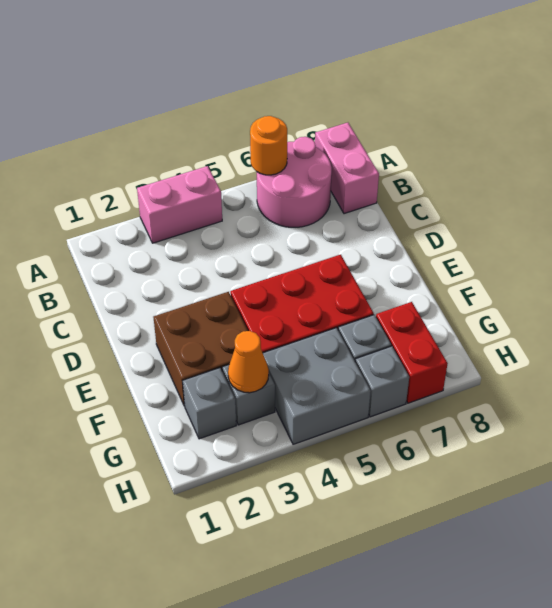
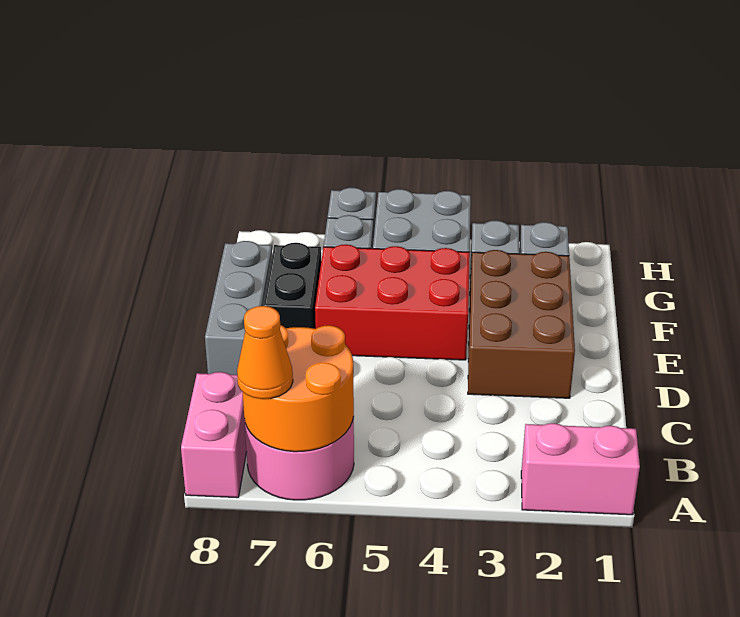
pink brick A3:A4 level 1 -> pink brick A1:A2 level 1
orange round brick A6 level 2 -> orange round brick A6:B7 level 2
none -> grey brick D8:F8 level 1
brown brick E2:F3 level 1 -> brown brick D2:F3 level 1
none -> black brick E7:F7 level 1
orange cone G3 level 2 -> orange cone A7 level 3
red brick G7:H7 level 1 -> none

